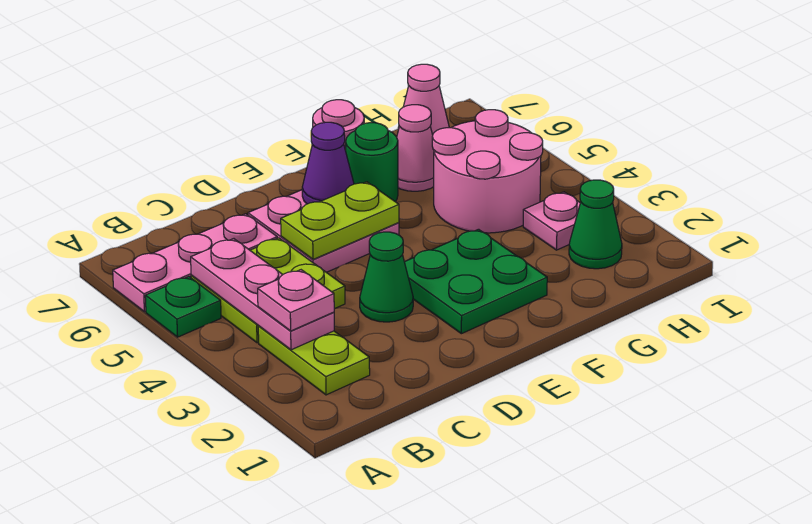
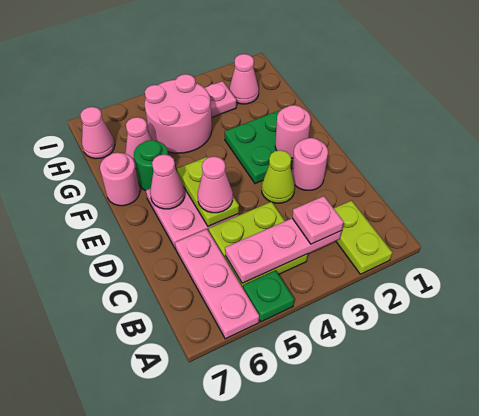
lime plate B2:B3 level 1 -> lime plate A2:B2 level 1
none -> pink round brick D2 level 1
green cone D3 level 1 -> lime cone D3 level 1
none -> pink cone D5 level 3
none -> pink round brick E2 level 2
purple cone E6 level 2 -> pink cone E6 level 2
green cone H2 level 1 -> pink cone H2 level 1

